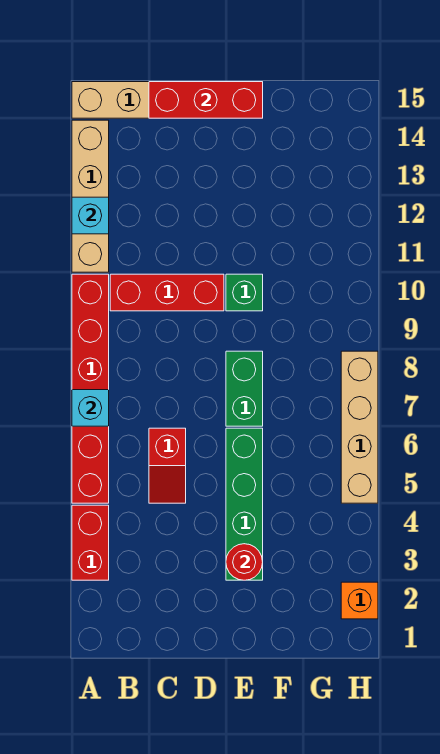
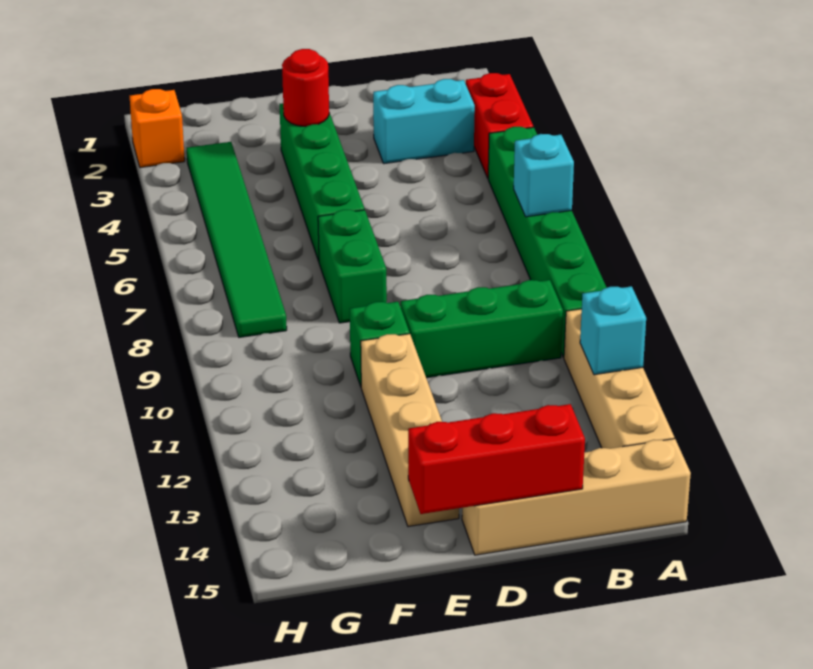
red brick A5:A10 level 1 -> green brick A5:A10 level 1
none -> cyan brick B3:C3 level 1
red brick B10:D10 level 1 -> green brick B10:D10 level 1
red slope C5:C6 level 1 top 6 -> none
none -> green tile G3:G8 level 1
tan brick H5:H8 level 1 -> tan brick E11:E14 level 1

